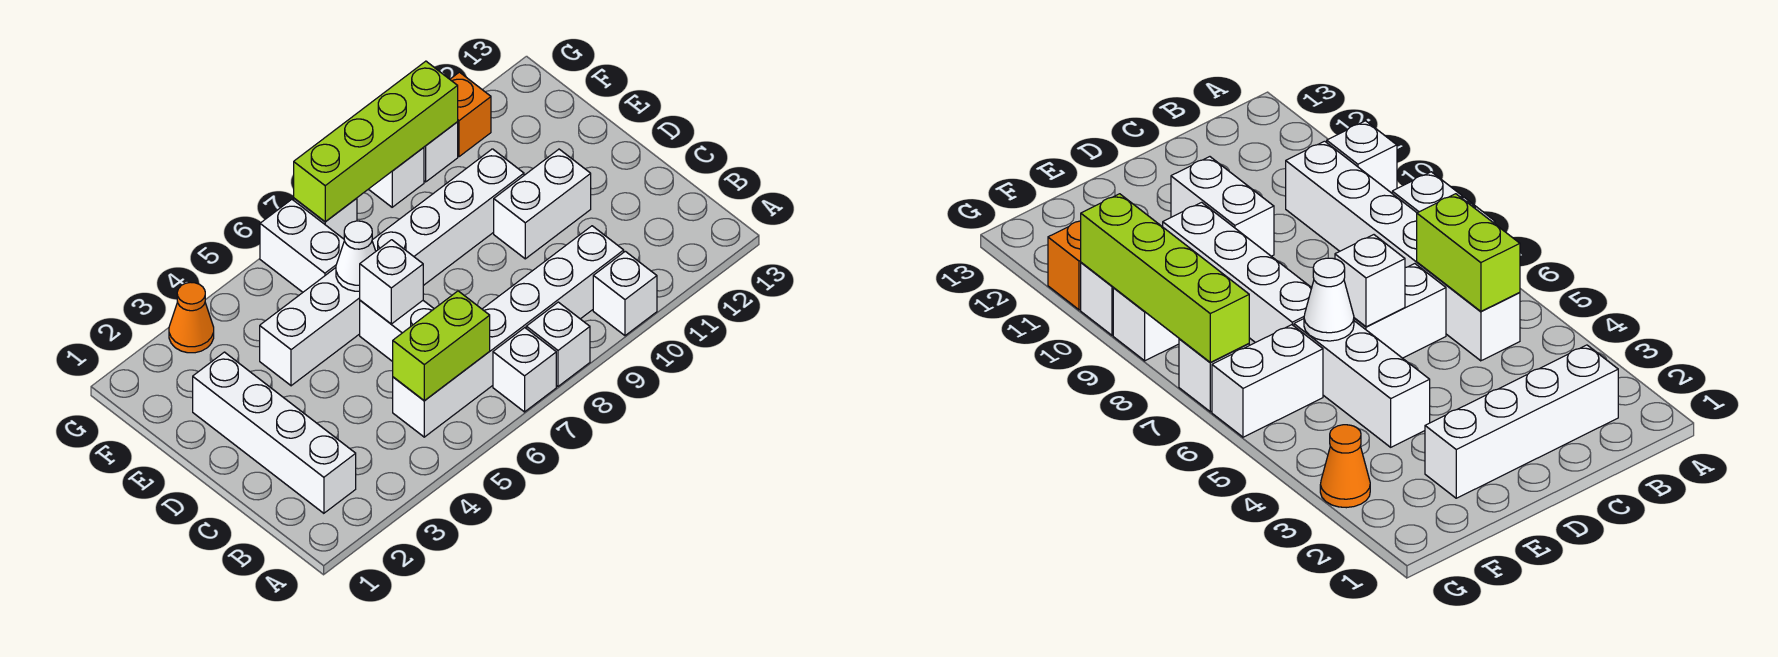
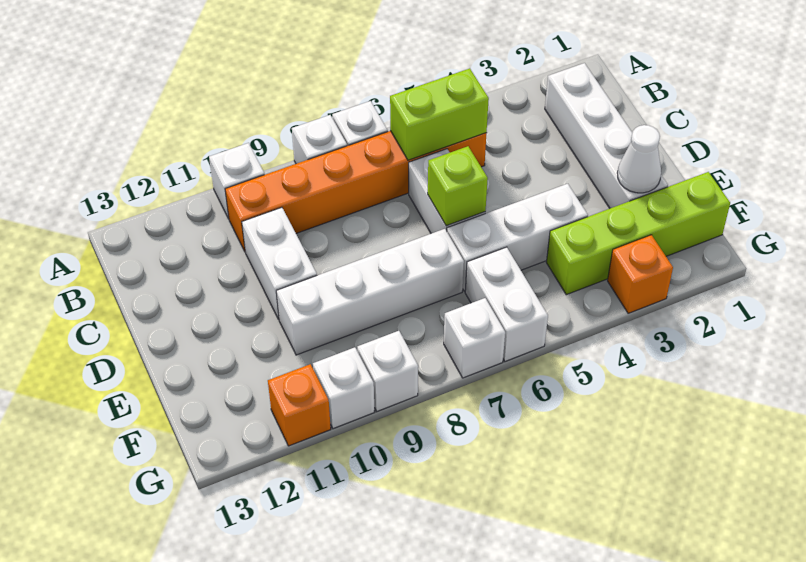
white brick B5:B10 level 1 -> orange brick B5:B10 level 1
white brick D6 level 2 -> lime brick D6 level 2
white brick D10:D11 level 1 -> white brick C10:D10 level 1
white cone E6 level 2 -> white cone E2 level 2
orange cone G3 level 1 -> orange brick G3 level 1
lime brick G7:G10 level 2 -> lime brick F1:F4 level 1

